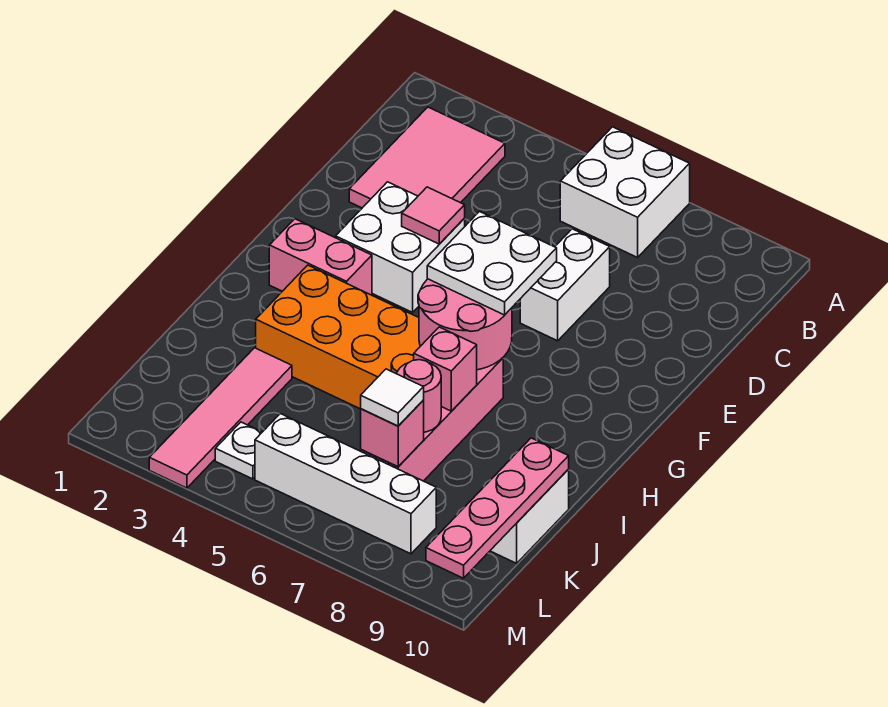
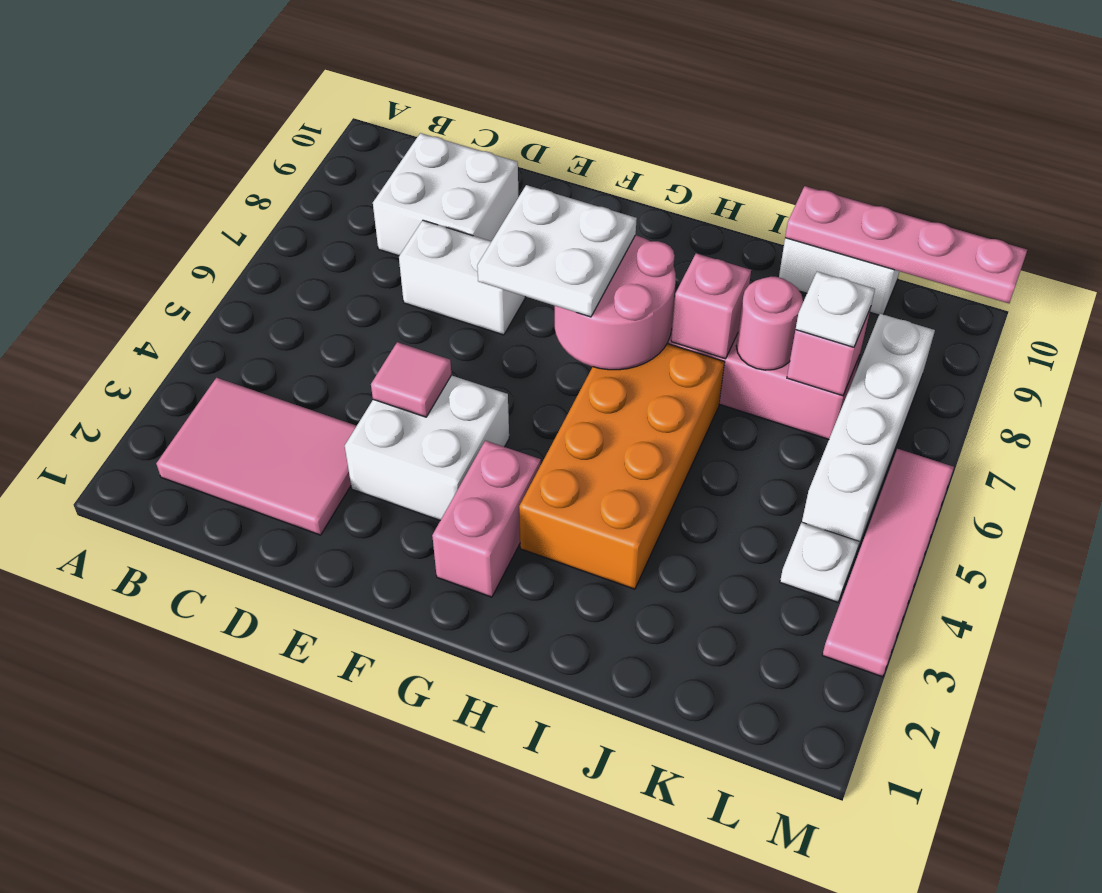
white brick A6:B7 level 1 -> white brick C8:D9 level 1
pink tile J3:M3 level 1 -> pink tile M3:M6 level 1
white tile K7 level 3 -> white plate K7 level 3

